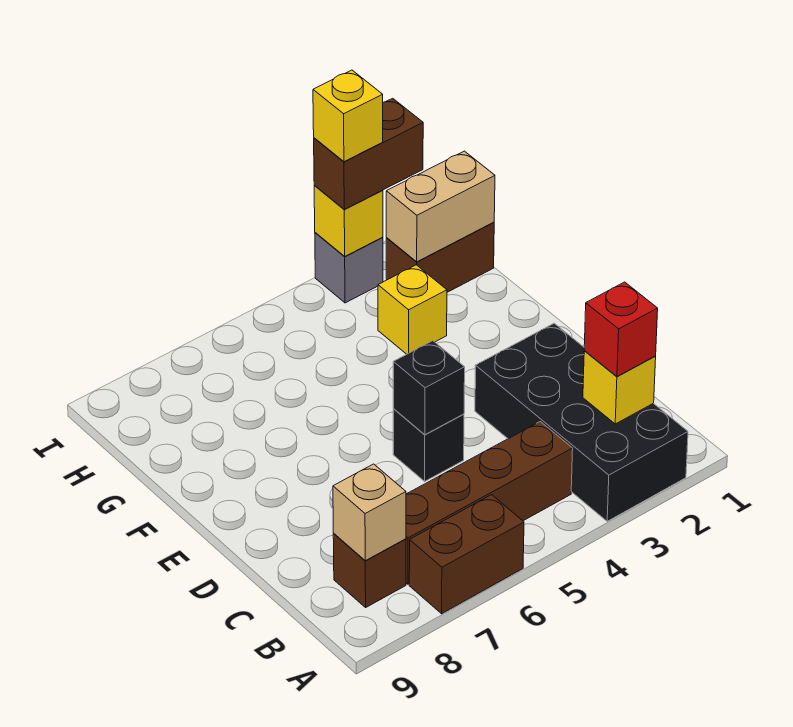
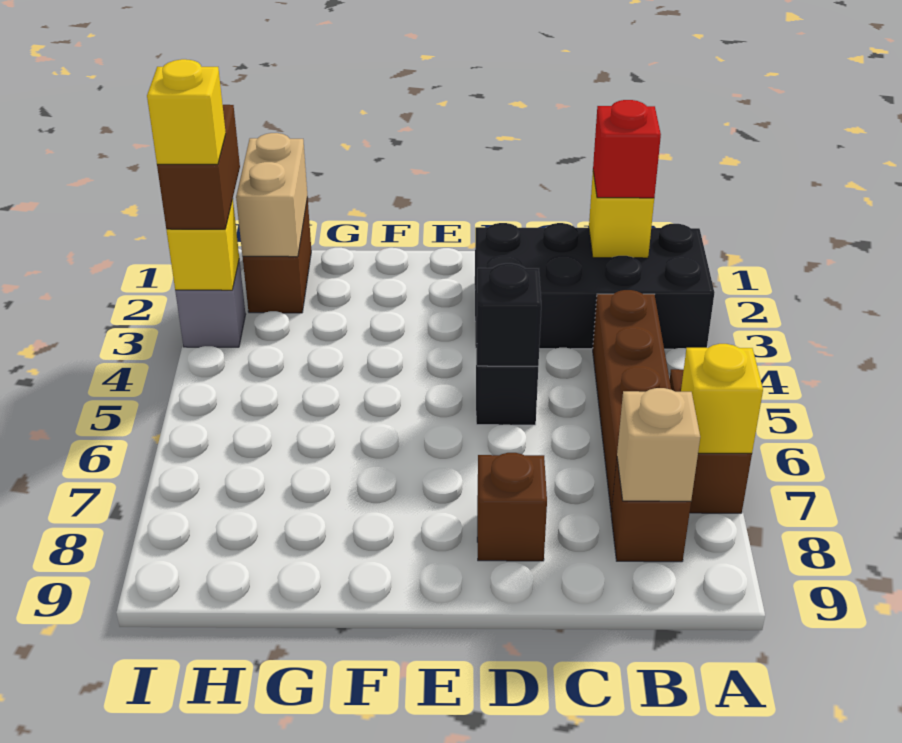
none -> brown brick D8 level 1
yellow brick G3 level 1 -> yellow brick A7 level 2

